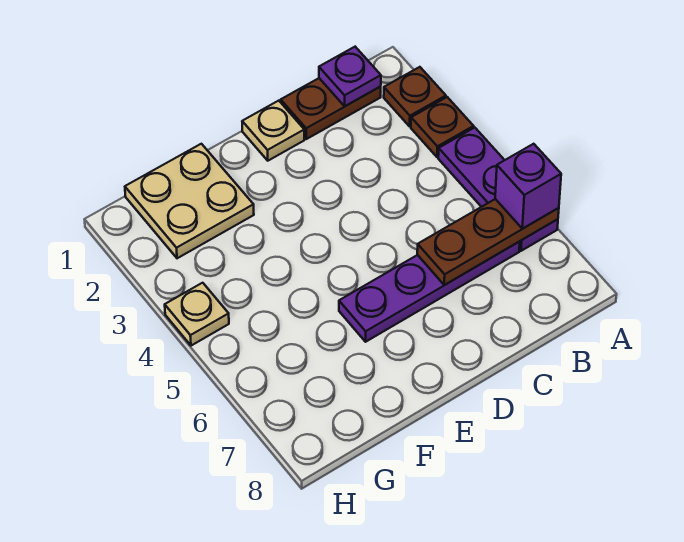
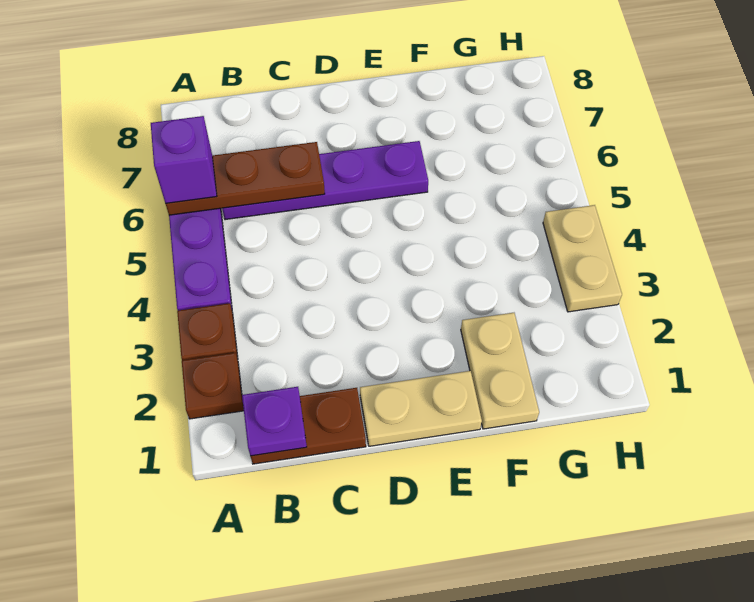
tan plate D1 level 1 -> tan plate D1:E1 level 1
tan plate F1:G2 level 1 -> tan plate F1:F2 level 1
tan plate H4 level 1 -> tan plate H3:H4 level 1

